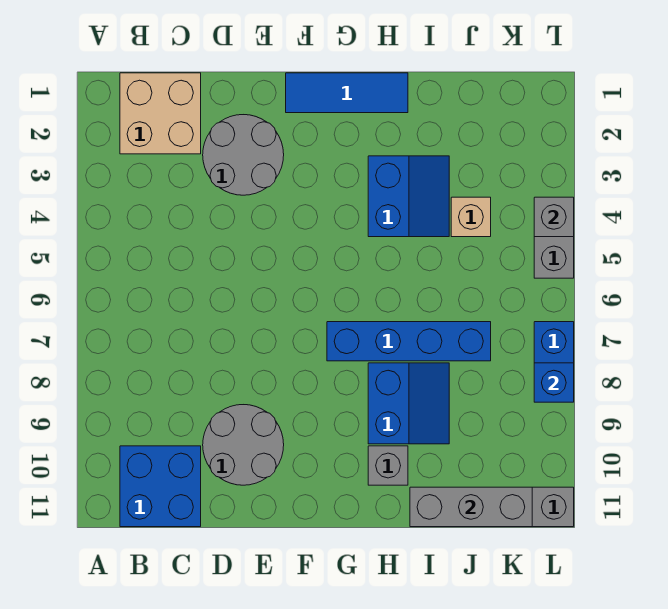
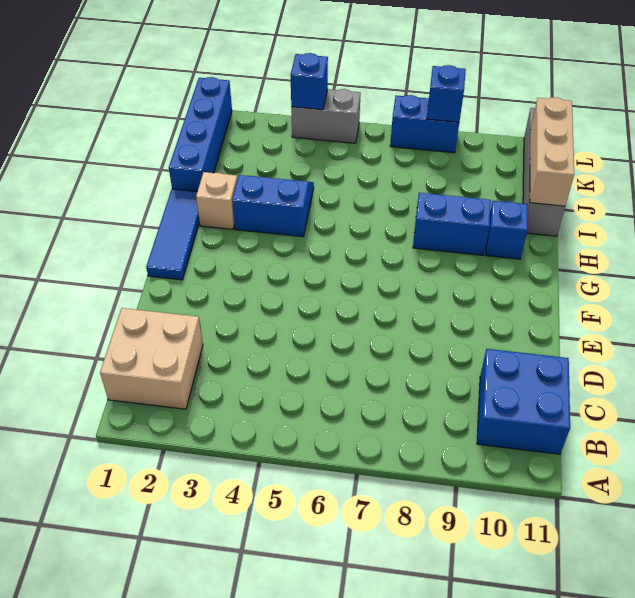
grey round brick D2:E3 level 1 -> none
grey round brick D9:E10 level 1 -> none
blue brick G7:J7 level 1 -> blue brick I1:L1 level 1
grey brick H10 level 1 -> blue brick H10 level 1
grey brick I11:K11 level 2 -> tan brick I11:K11 level 2
tan brick J4 level 1 -> tan brick H2 level 1
grey brick L4 level 2 -> blue brick L4 level 2

